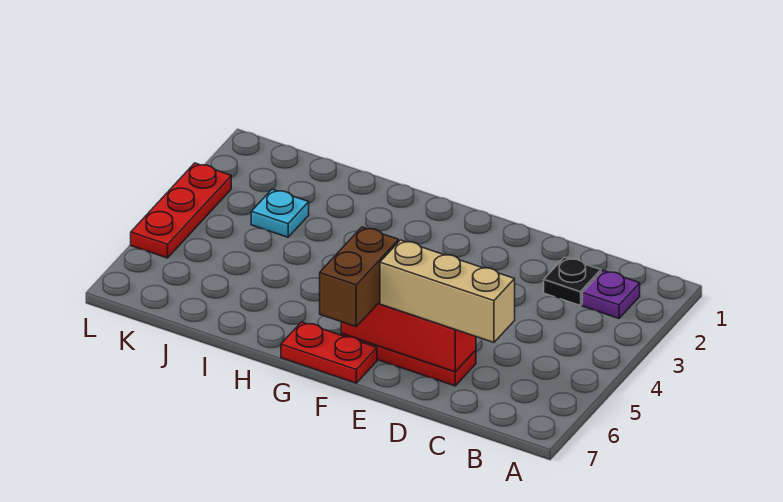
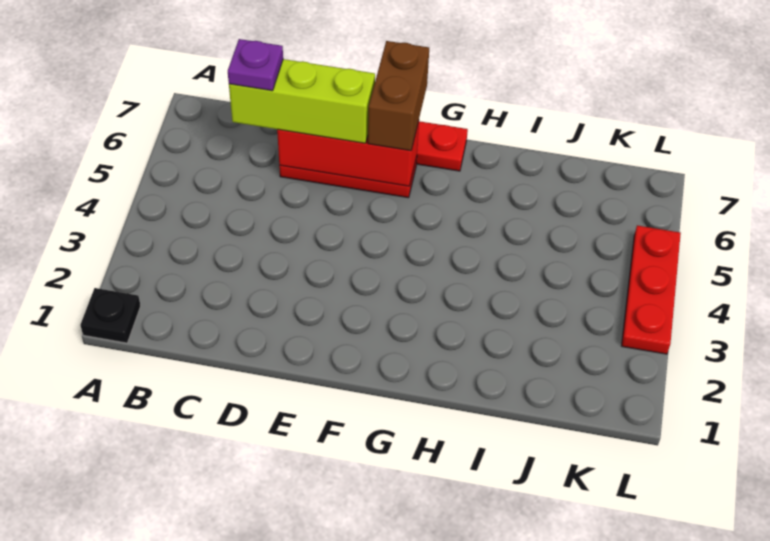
purple plate B2 level 1 -> purple plate C6 level 4
black plate C2 level 1 -> black plate A1 level 1
tan brick C6:E6 level 3 -> lime brick C6:E6 level 3
cyan plate J3 level 1 -> none

